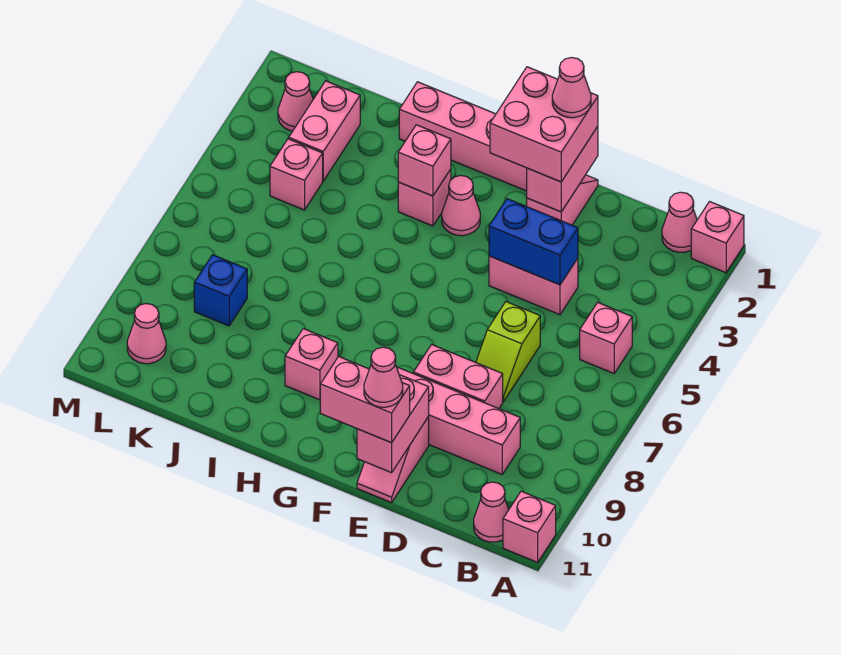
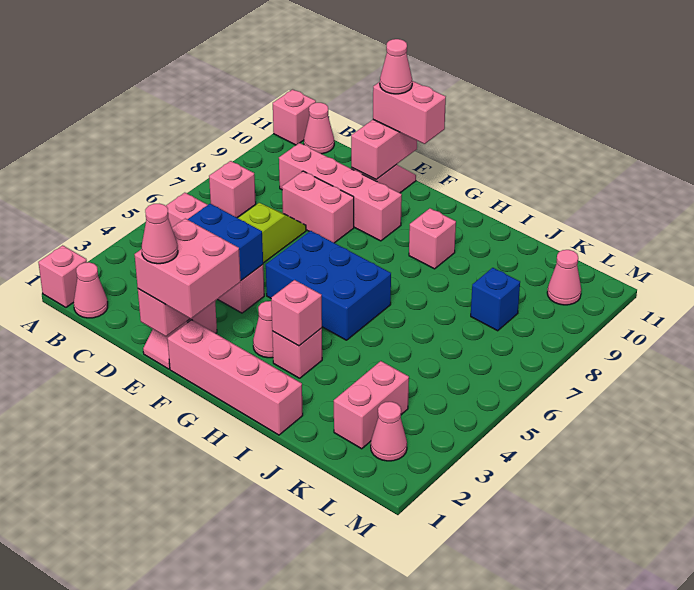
none -> blue brick F5:H6 level 1
pink brick K4 level 1 -> pink brick B7 level 1

